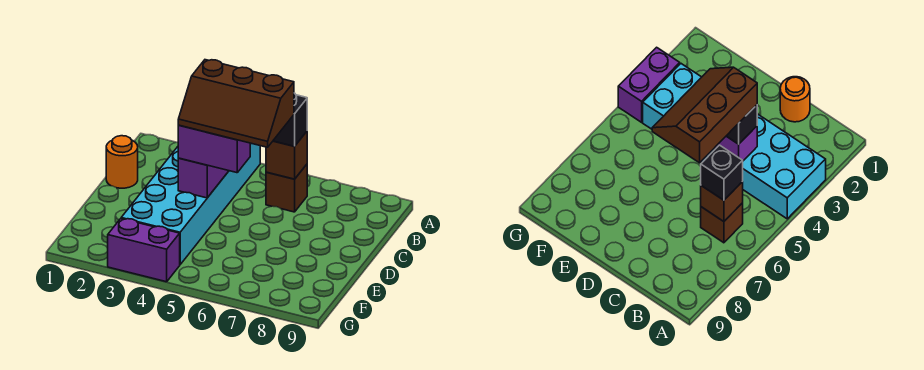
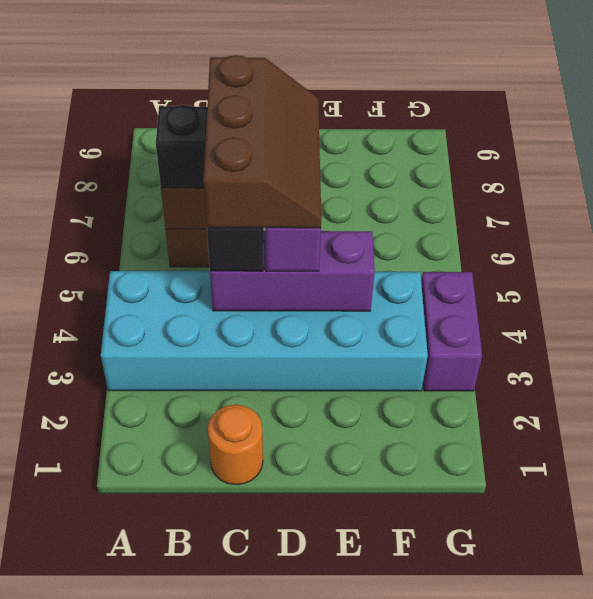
purple brick C4:D4 level 2 -> purple brick C4:E4 level 2

